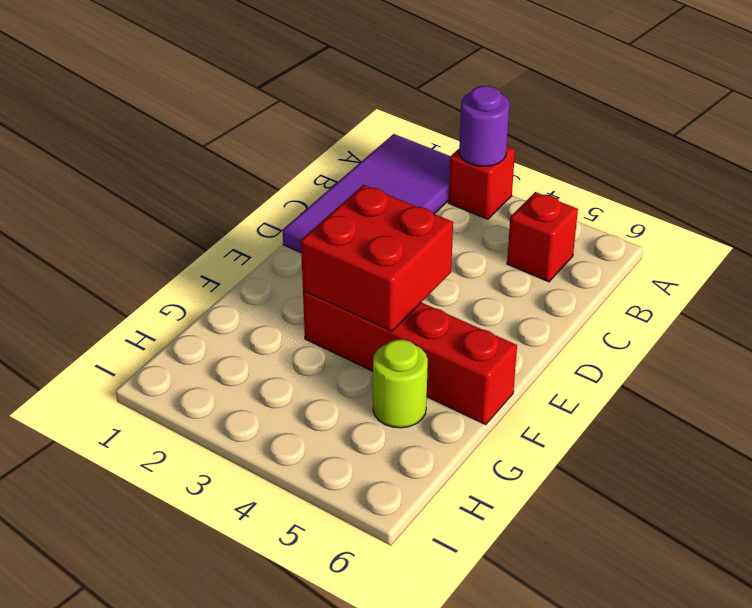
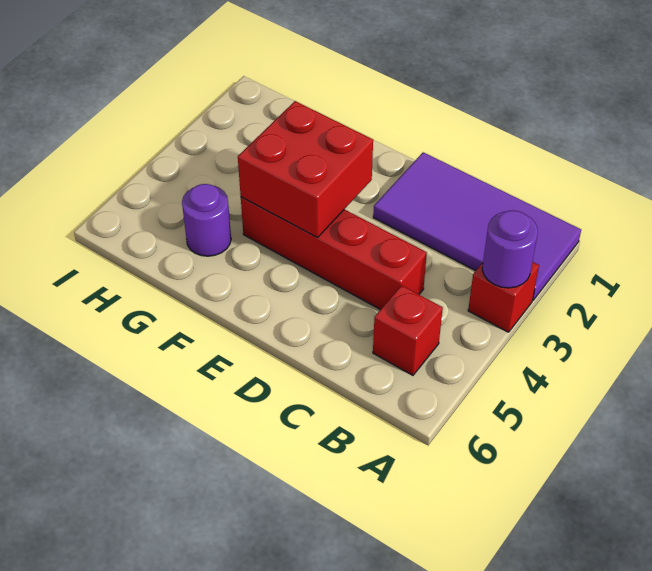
red brick F3:F6 level 1 -> red brick C4:F4 level 1
lime round brick G5 level 1 -> purple round brick G5 level 1

